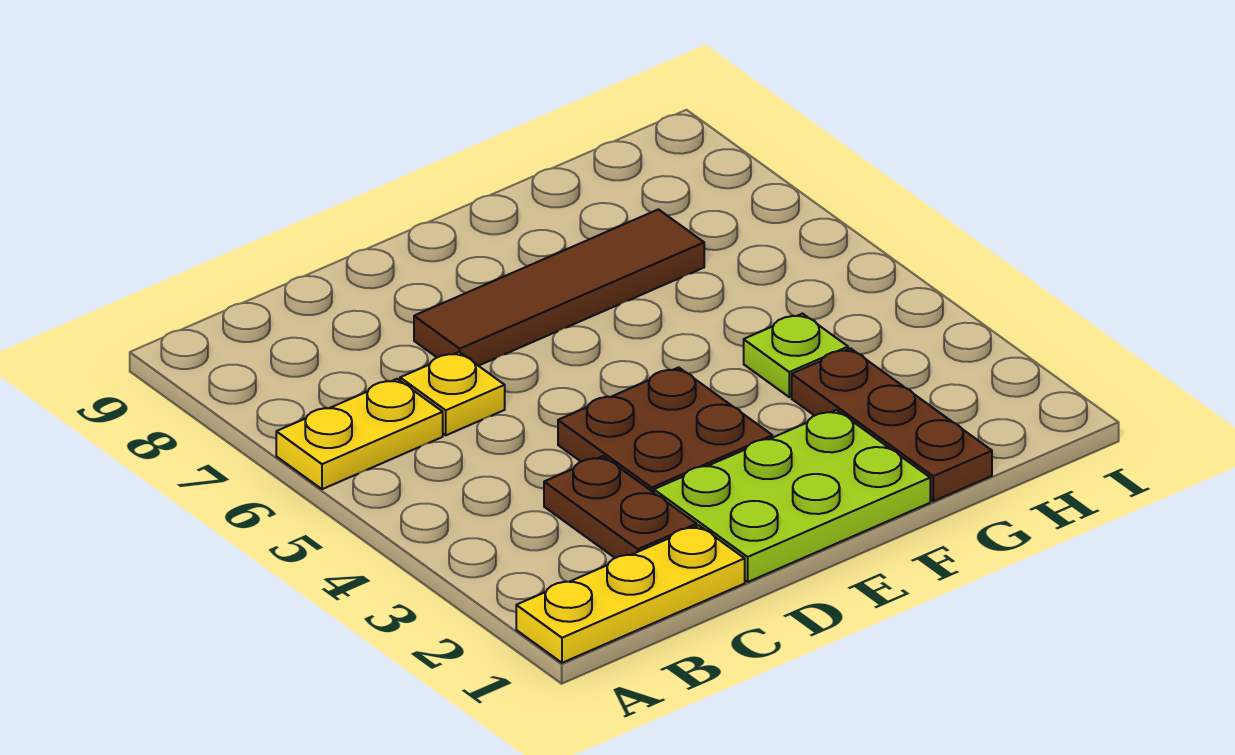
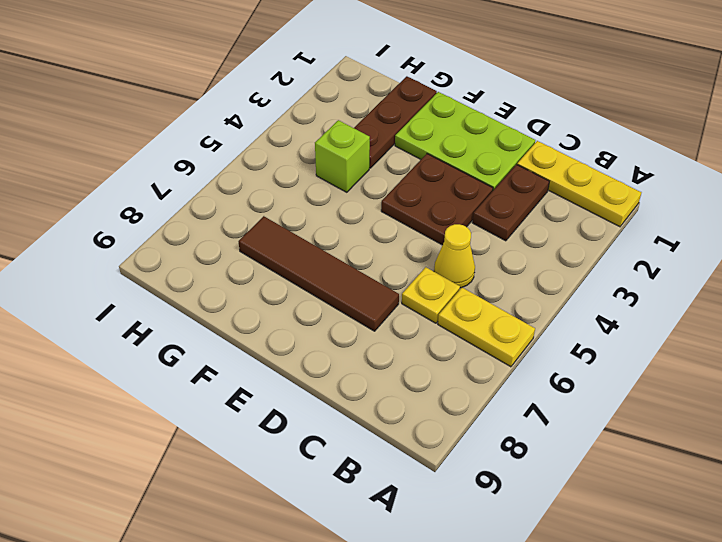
none -> yellow cone C5 level 1
lime plate G4 level 1 -> lime brick G4 level 1

